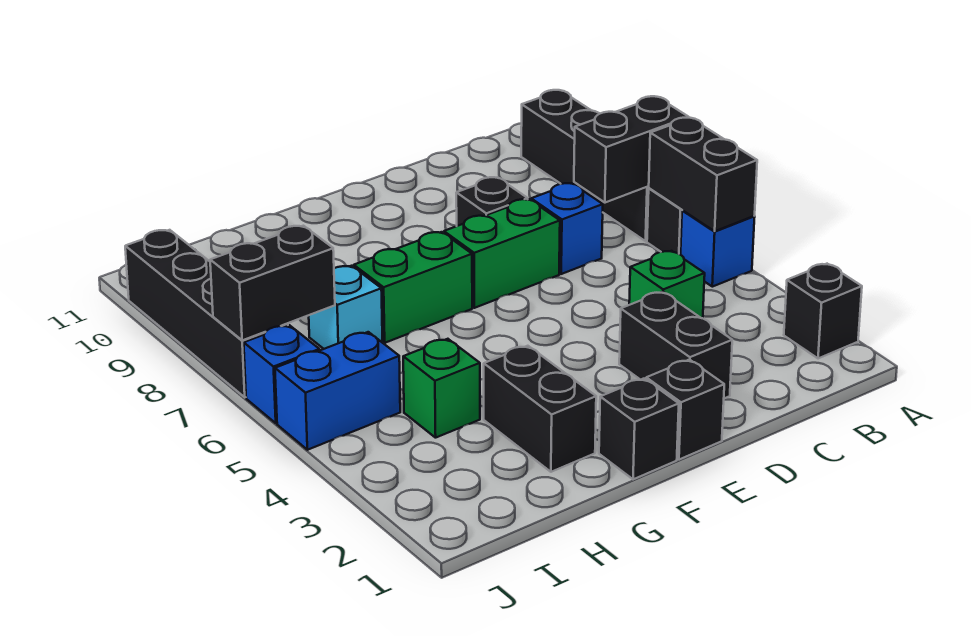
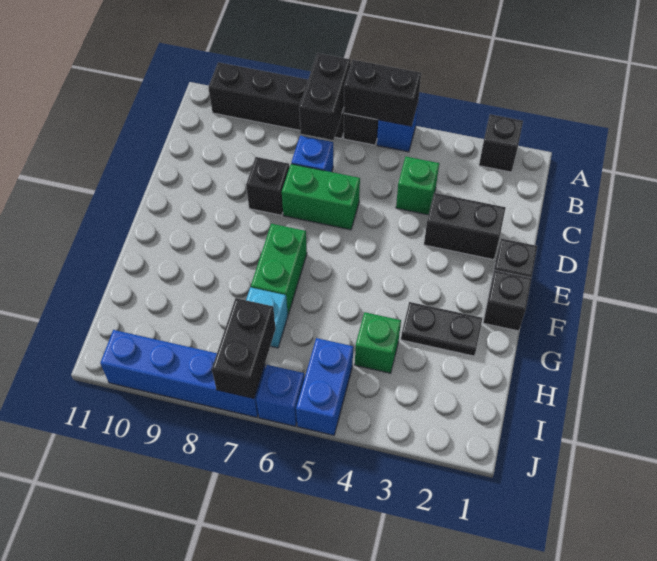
green brick D7:E7 level 1 -> green brick D6:D7 level 1
black brick G2:G3 level 1 -> black plate G2:G3 level 1
black brick J7:J10 level 1 -> blue brick J7:J10 level 1

